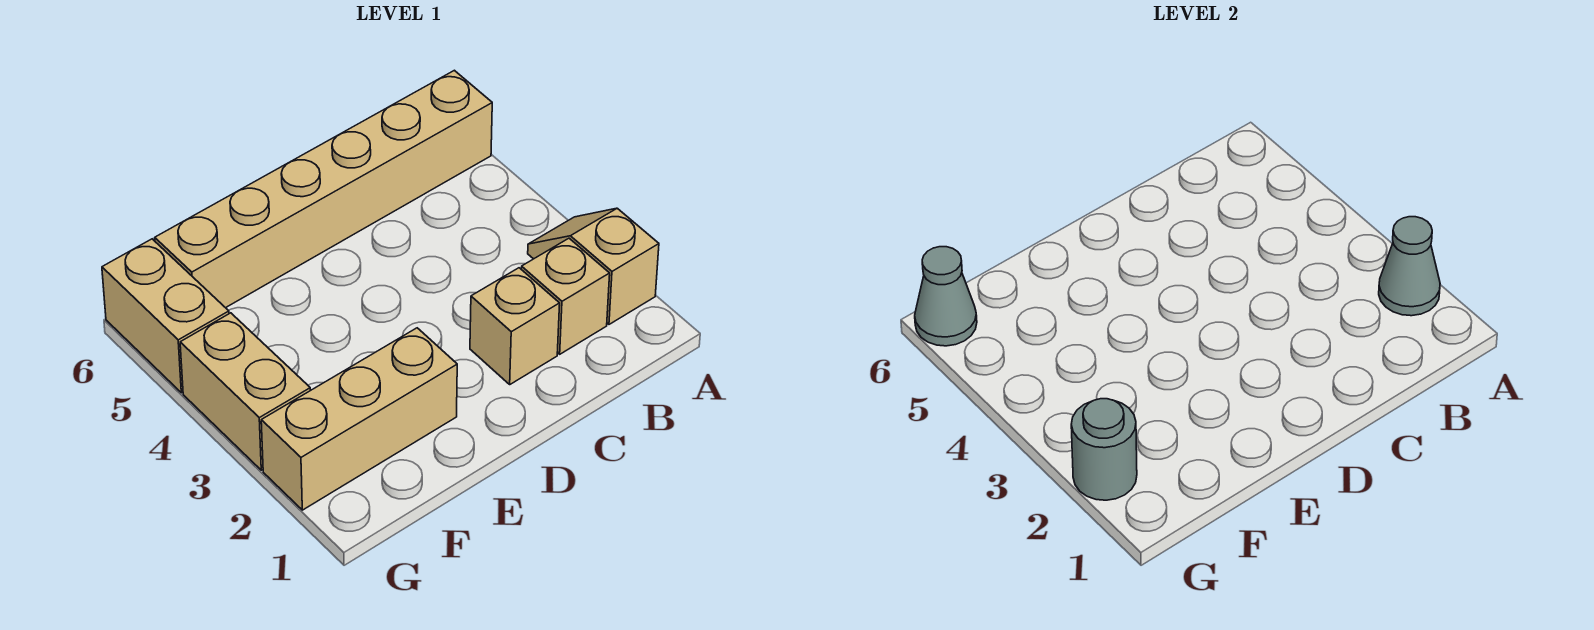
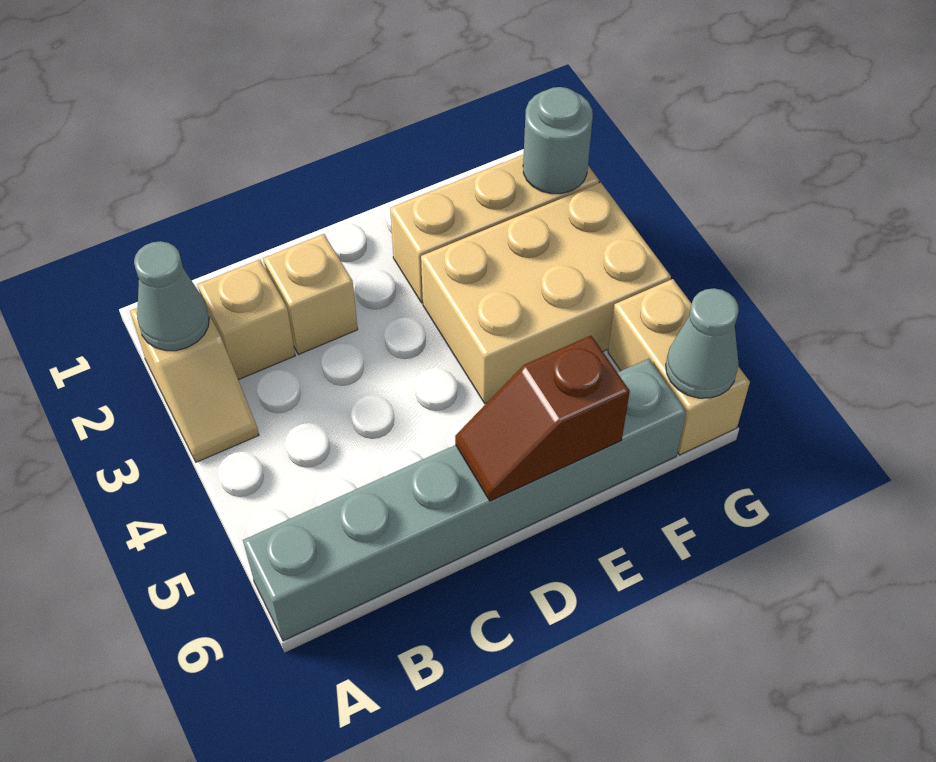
tan brick A6:F6 level 1 -> grey brick A6:F6 level 1
none -> brown slope D6:E6 level 2 top E
tan brick G3:G4 level 1 -> tan brick E3:G4 level 1

